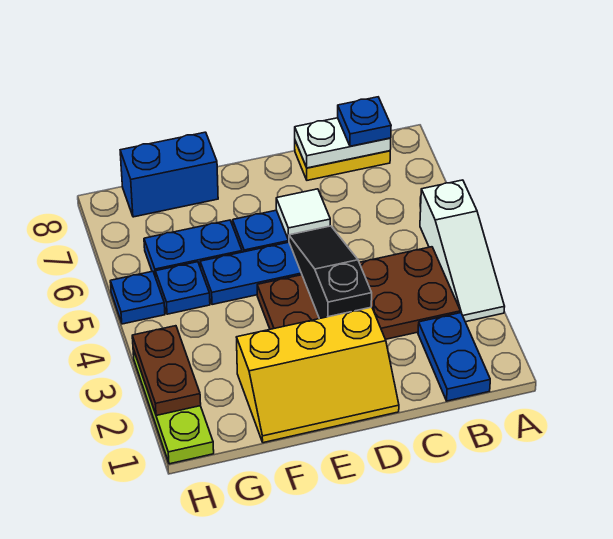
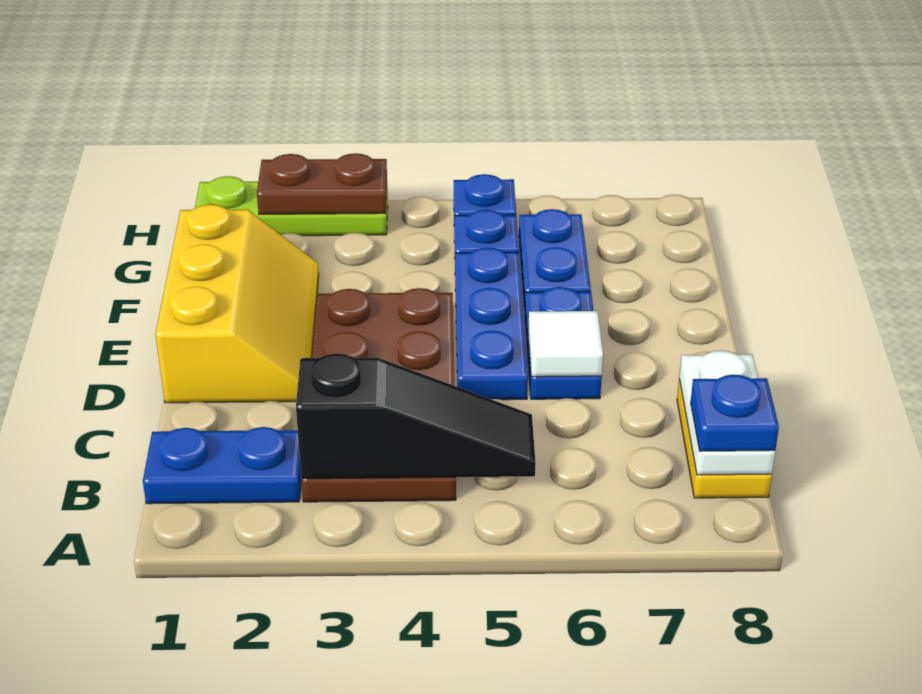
white slope A3:A5 level 1 top 5 -> none
yellow slope D1:F2 level 1 top 2 -> yellow slope D1:F2 level 1 top 1
black slope D3:D5 level 2 top 3 -> black slope B3:B5 level 2 top 3
blue brick F8:G8 level 1 -> none

